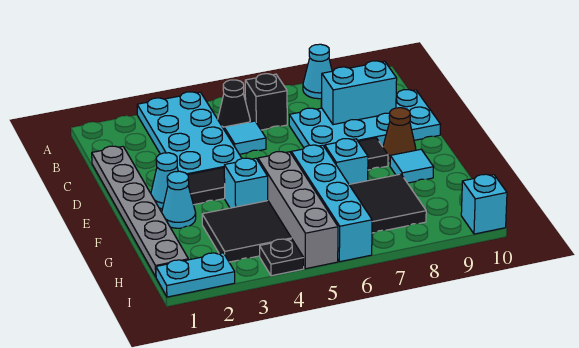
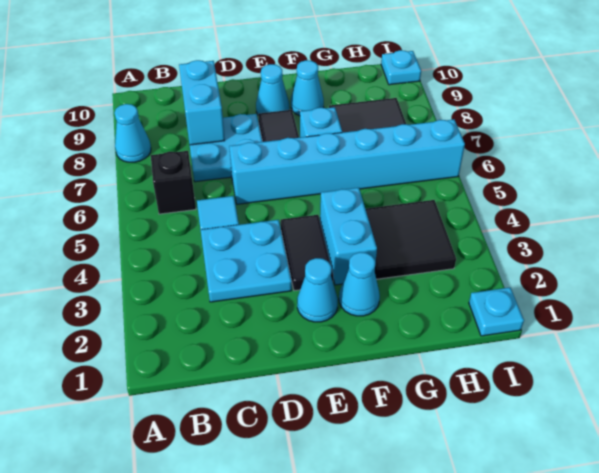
cyan plate A3:D4 level 1 -> cyan plate C3:D4 level 1
black cone B5 level 1 -> none
grey plate C1:H1 level 1 -> none
cyan plate C7:D10 level 1 -> cyan plate C7:D8 level 1
brown cone E9 level 1 -> cyan cone E9 level 1
cyan brick F4 level 1 -> cyan brick F3:F4 level 1
grey brick F5:I5 level 1 -> none
cyan brick F6:I6 level 1 -> cyan brick D6:I6 level 1
cyan tile F9 level 1 -> cyan cone F9 level 1
cyan plate I1:I2 level 1 -> cyan plate I1 level 1
black plate I4 level 1 -> none
cyan brick I10 level 1 -> cyan plate I10 level 1

